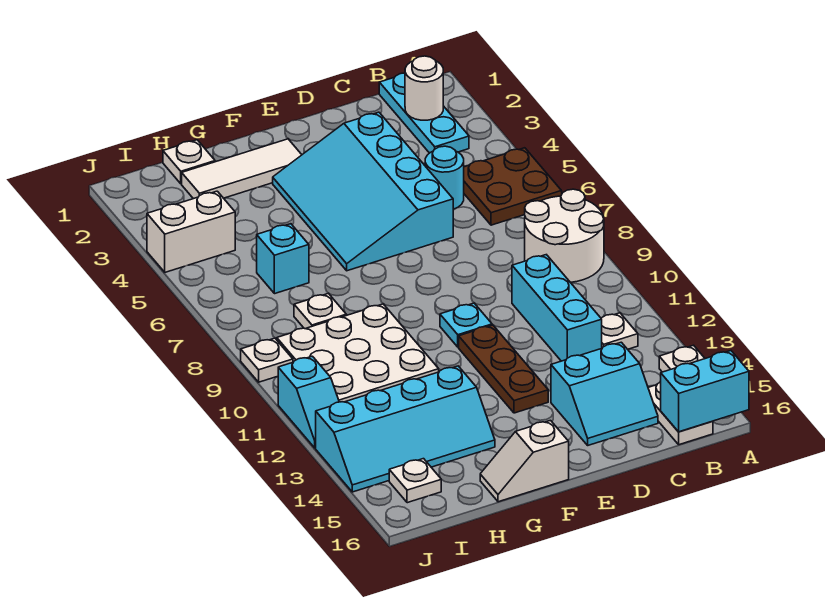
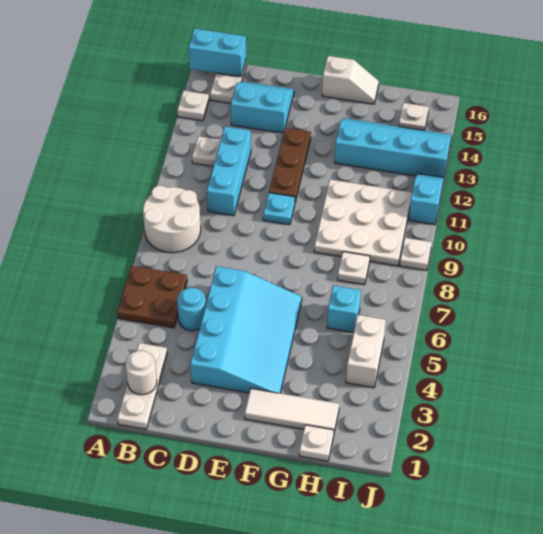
cyan plate B1:B3 level 1 -> white plate B1:B3 level 1
white brick I4:J4 level 1 -> white brick I4:I5 level 1

